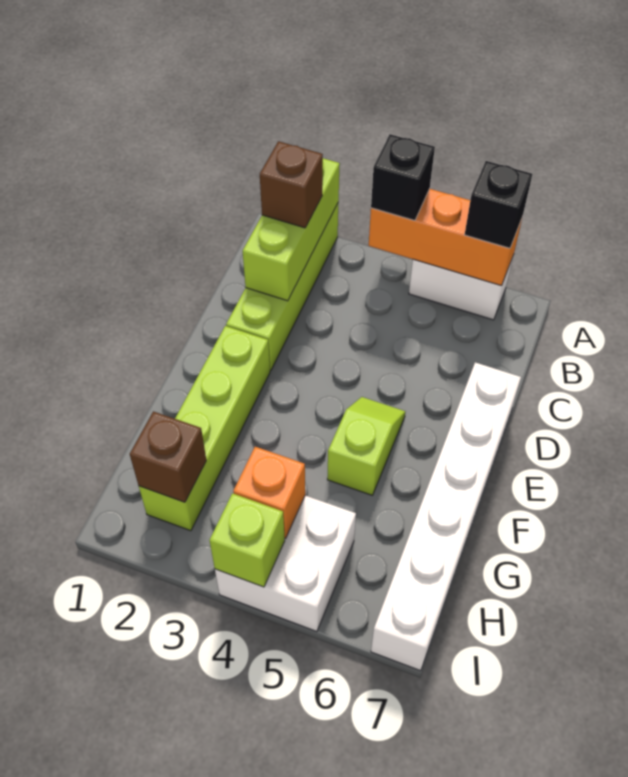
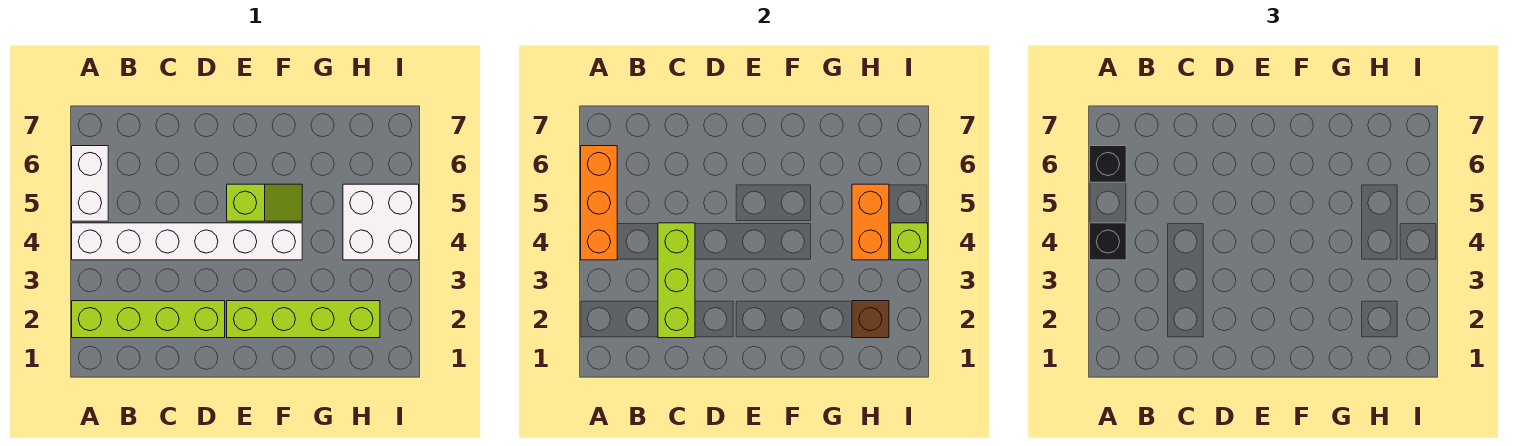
lime brick A2:C2 level 2 -> lime brick C2:C4 level 2
brown brick B2 level 3 -> none
white brick D7:I7 level 1 -> white brick A4:F4 level 1
lime slope E5:F5 level 1 top F -> lime slope E5:F5 level 1 top E
orange brick H4 level 2 -> orange brick H4:H5 level 2

